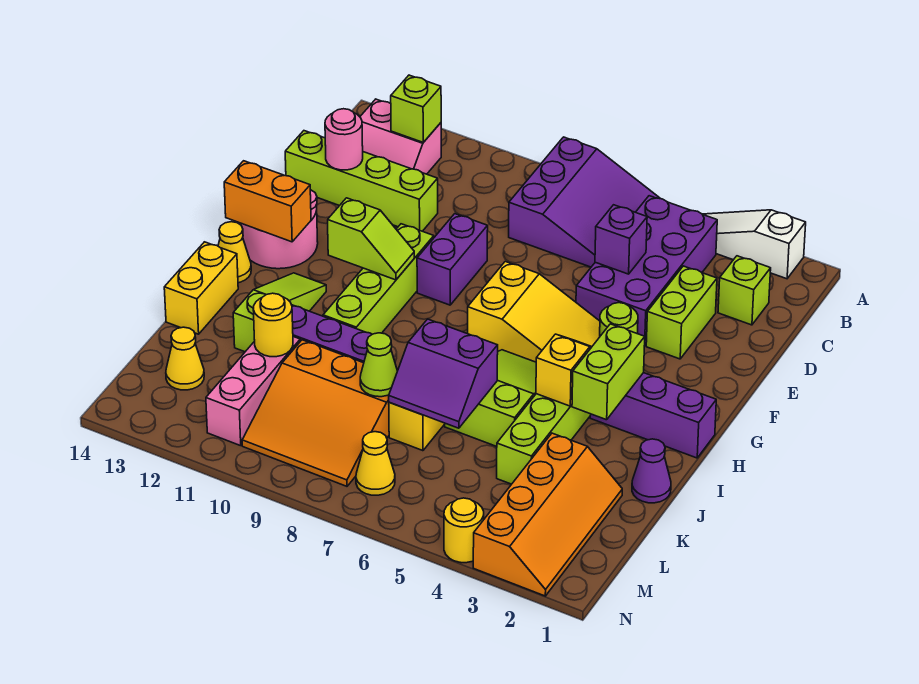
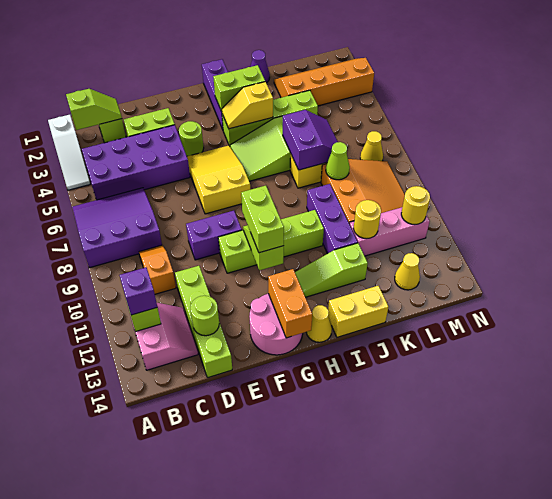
none -> lime slope B2:C2 level 2 top B
none -> orange slope C9:C10 level 1 top 10
purple brick D5 level 2 -> purple brick B12 level 3
pink round brick D13 level 2 -> lime round brick D13 level 2
none -> lime brick G10:G11 level 3
yellow round brick N4 level 1 -> yellow round brick M11 level 2

